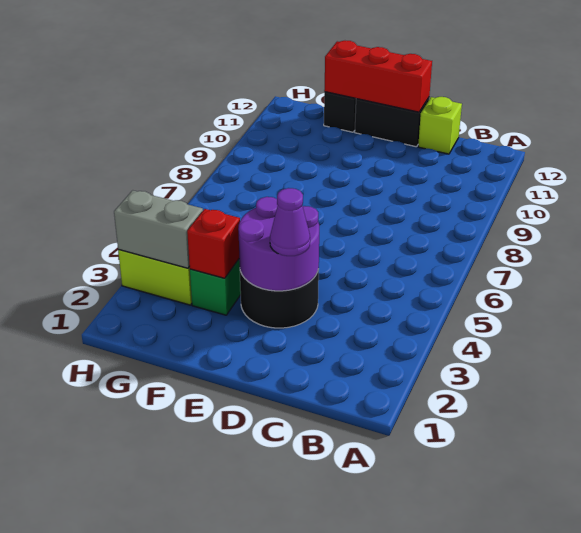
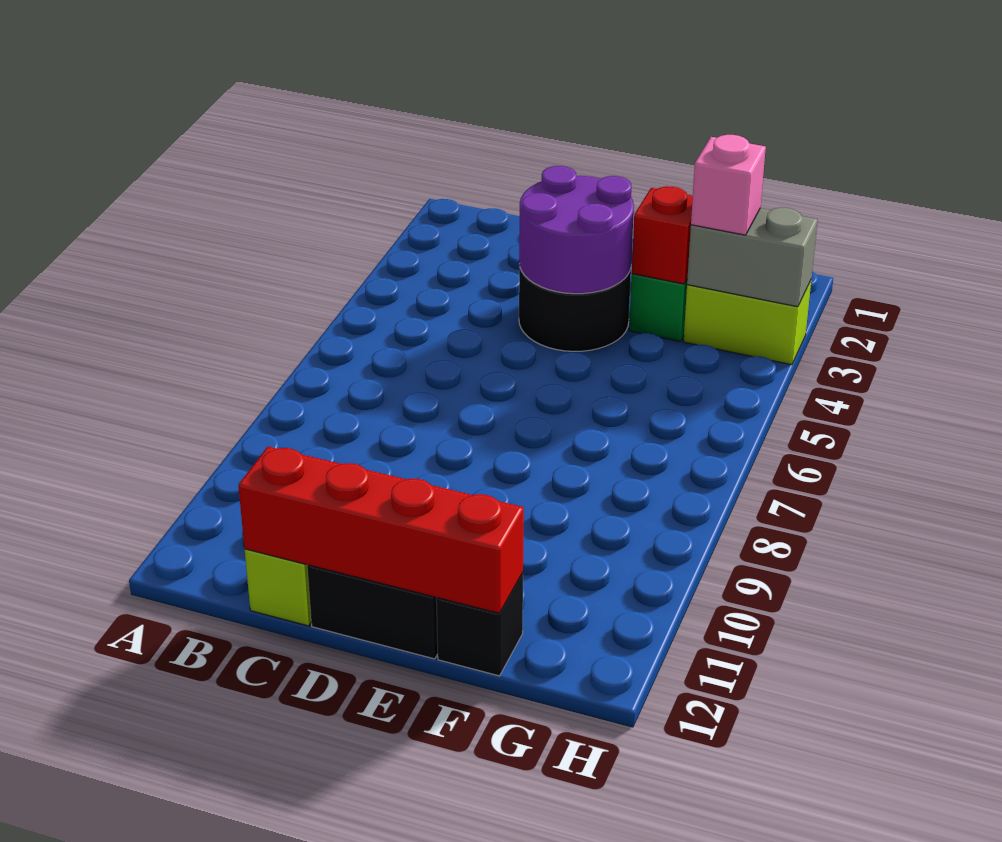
purple cone D3 level 3 -> none
red brick D12:F12 level 2 -> red brick C12:F12 level 2
none -> pink brick G3 level 3

